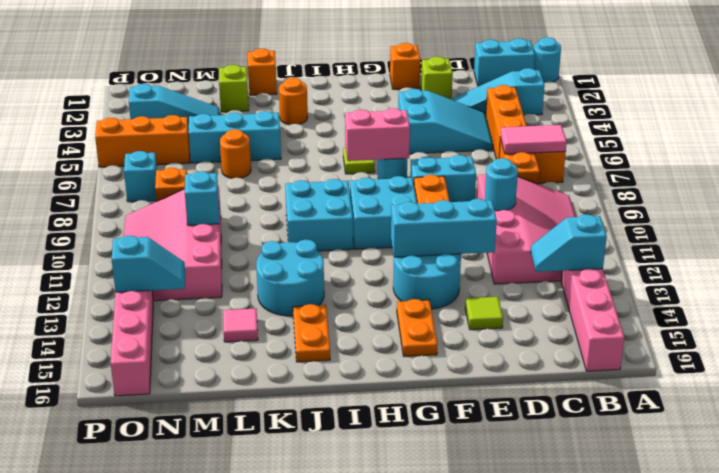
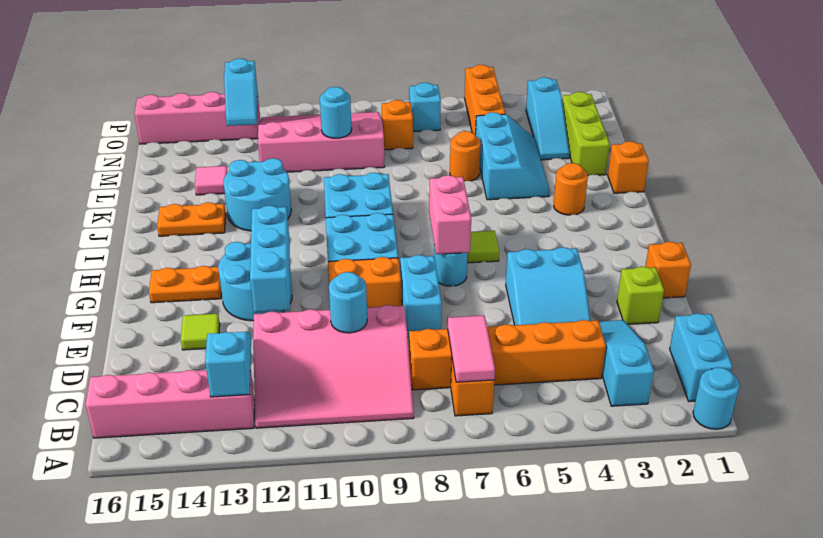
lime brick L2 level 1 -> lime brick L2:N2 level 1
cyan brick M10 level 2 -> cyan round brick M10 level 2

